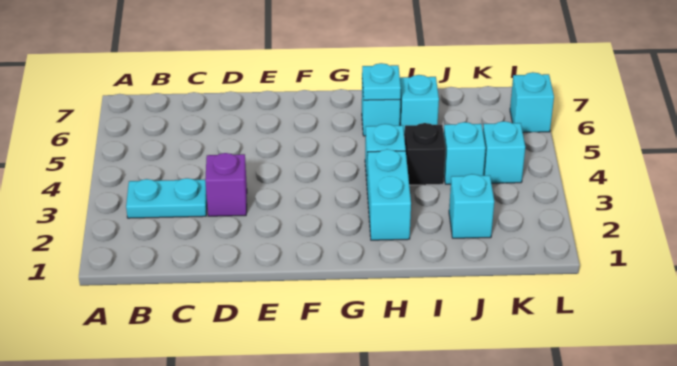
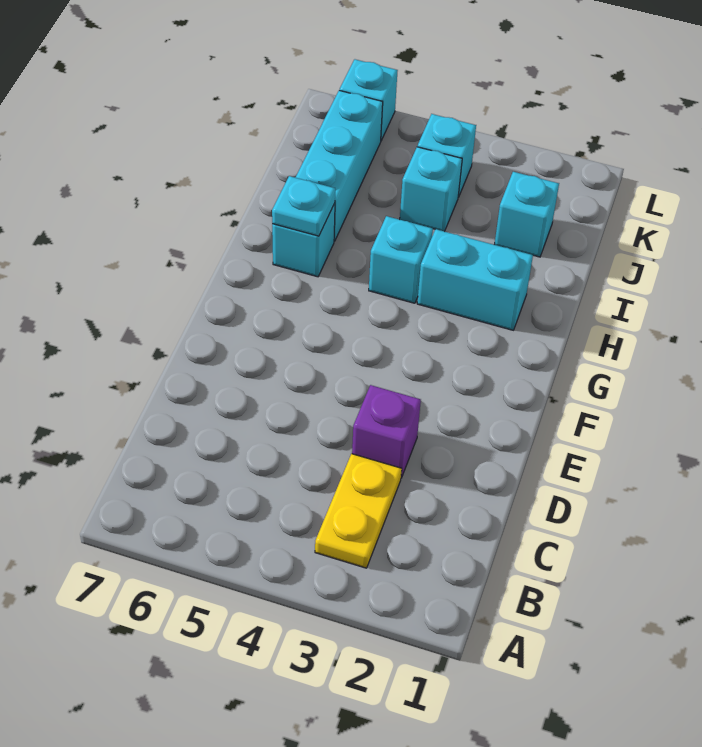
cyan plate B3:C3 level 1 -> yellow plate B3:C3 level 1
black brick I4 level 1 -> none
cyan brick I6 level 1 -> cyan brick I6:K6 level 1

